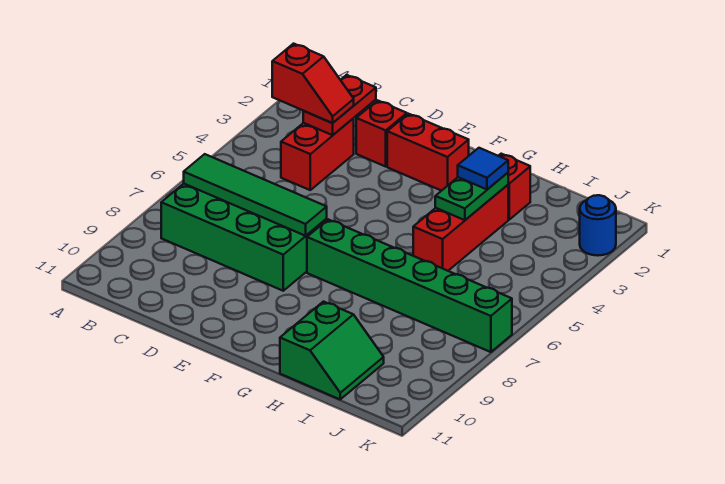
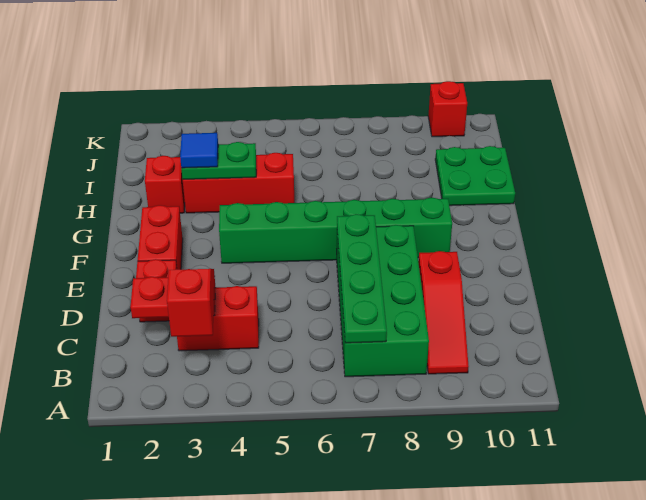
green tile B7:E7 level 2 -> green plate B7:E7 level 2
none -> red slope B9:D9 level 1 top D
green brick F7:K7 level 1 -> green brick F4:F9 level 1
green slope H10:I11 level 1 top H -> green plate H10:I11 level 1
blue round brick K2 level 1 -> none
none -> red brick K10 level 1

